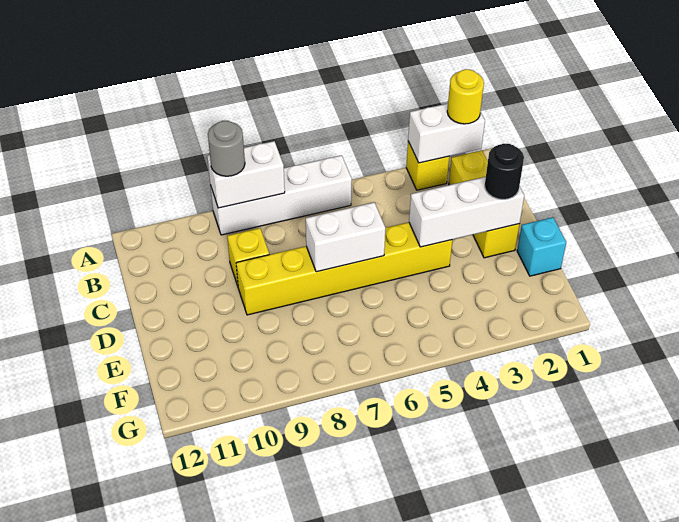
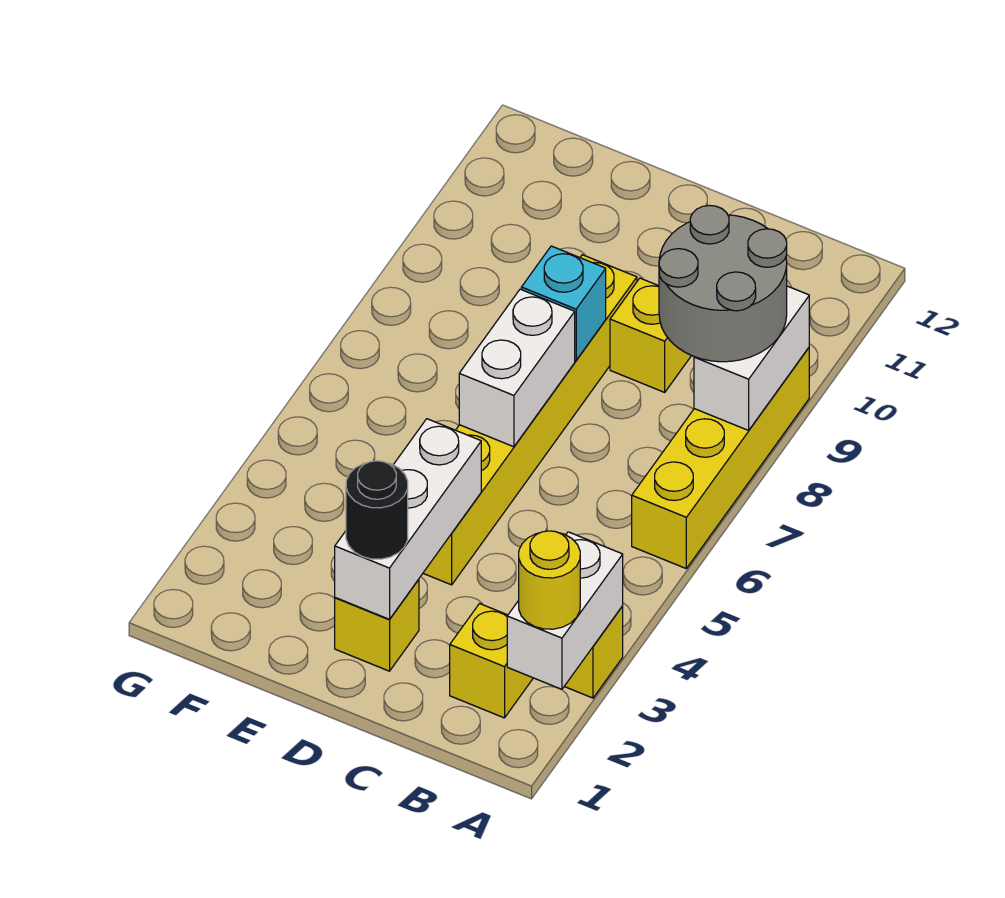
white brick A6:A9 level 1 -> yellow brick A6:A9 level 1
grey round brick A9 level 3 -> grey round brick A8:B9 level 3
cyan brick E1 level 1 -> cyan brick D8 level 2

